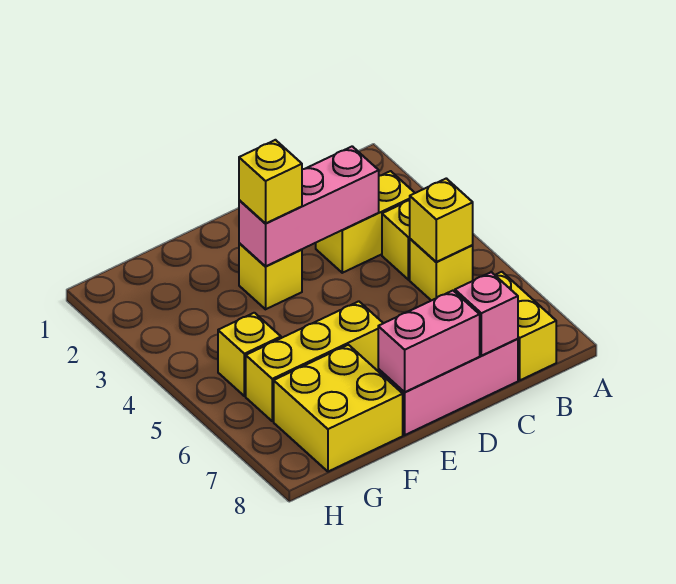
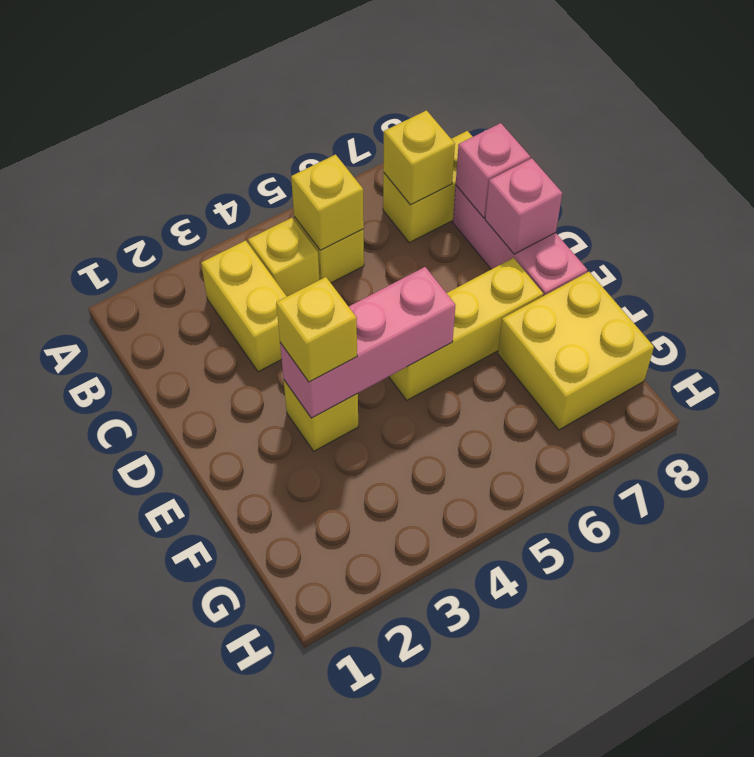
pink brick C3:E3 level 2 -> pink brick E3:E5 level 2
pink brick D8:E8 level 2 -> pink brick D8 level 2
yellow brick E6:G6 level 1 -> yellow brick E5:E7 level 1
yellow brick G5 level 1 -> yellow brick B7 level 2

